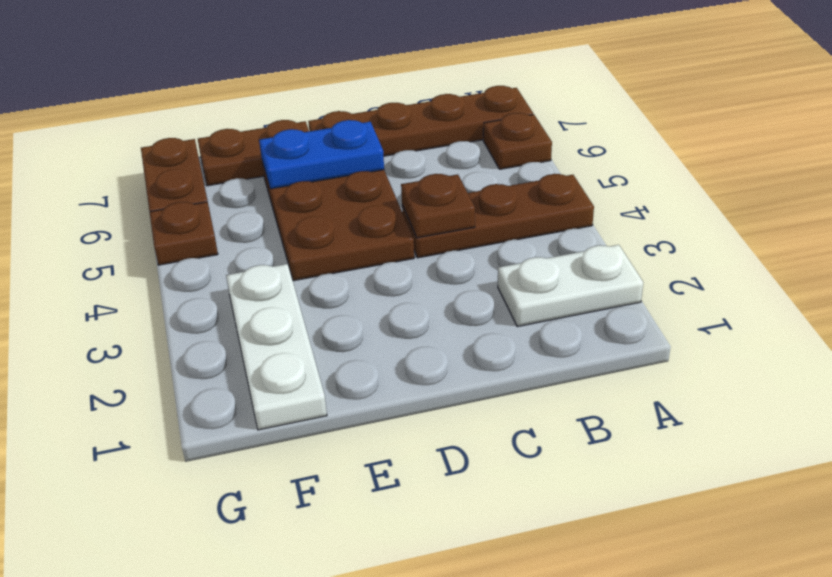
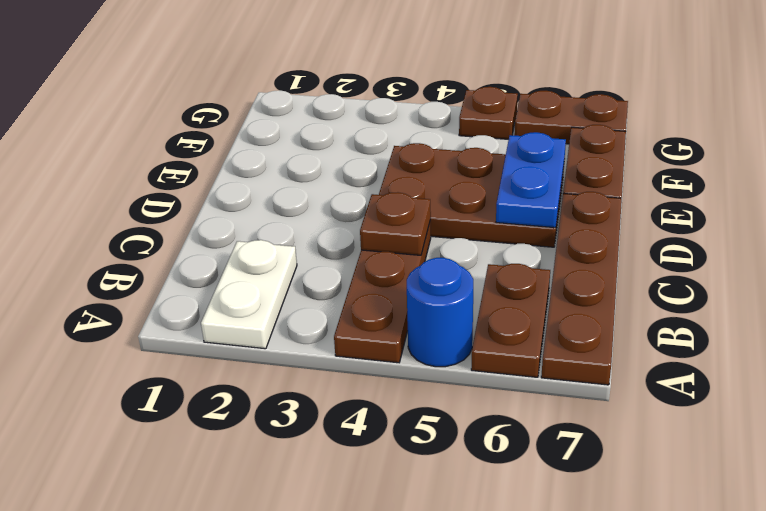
none -> blue round brick A5 level 1
brown plate A6 level 1 -> brown plate A6:B6 level 1
white plate F1:F3 level 1 -> none

